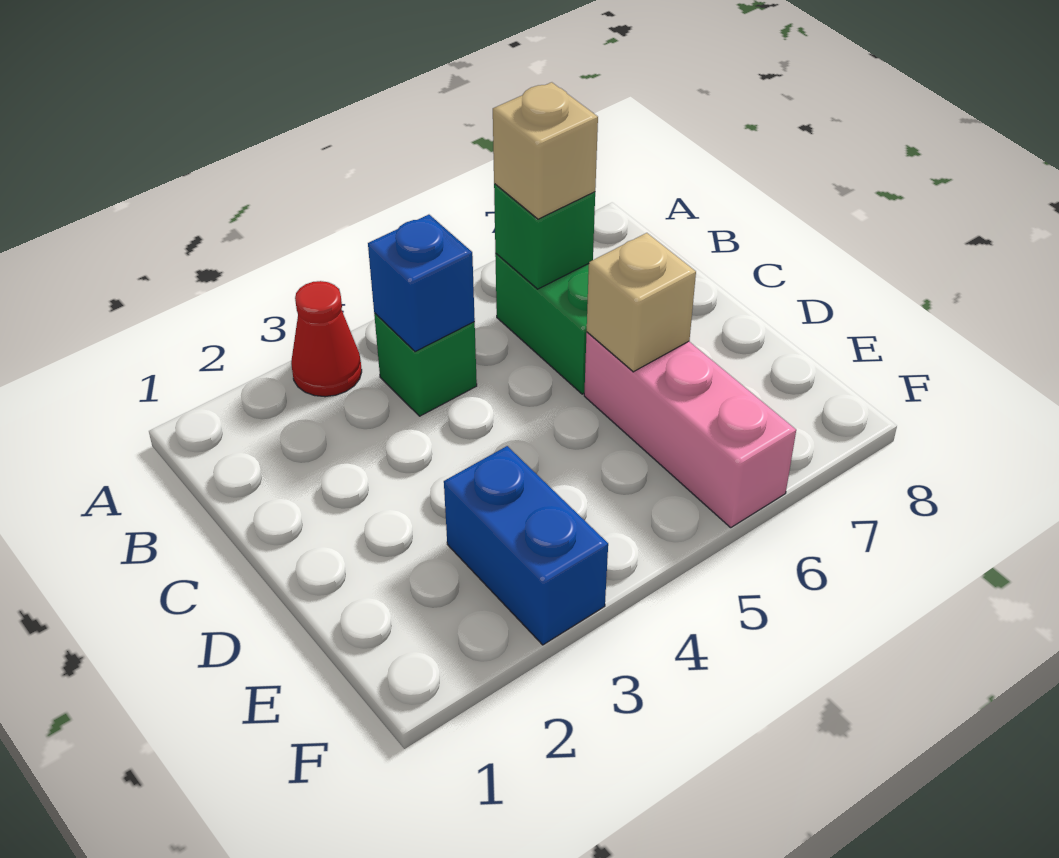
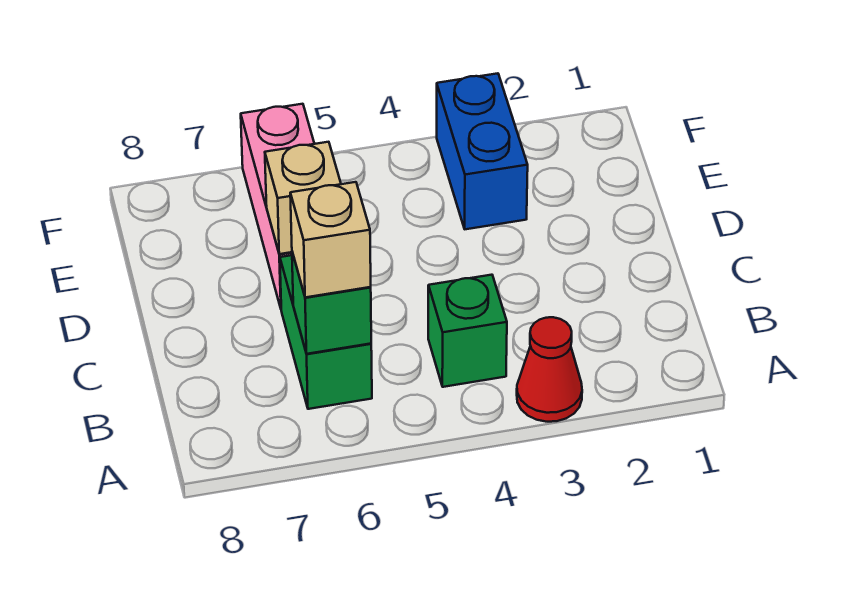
blue brick B4 level 2 -> none

